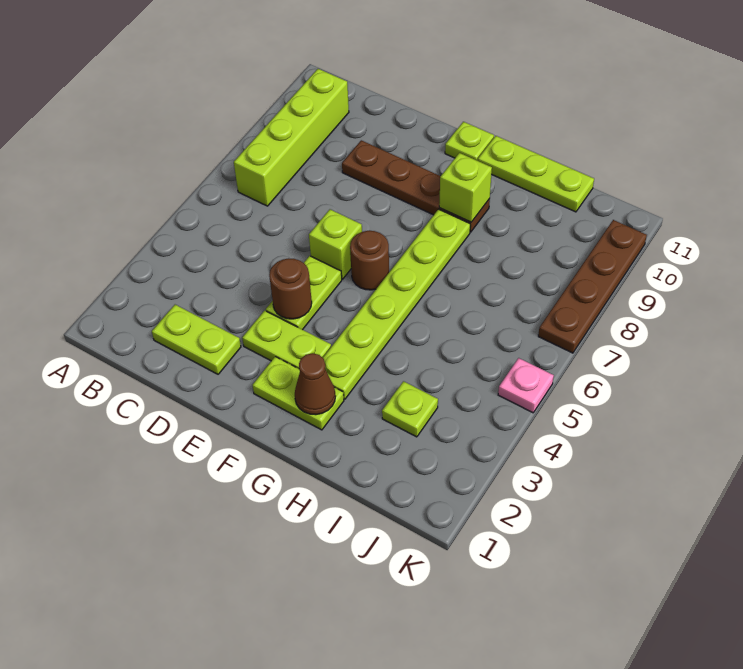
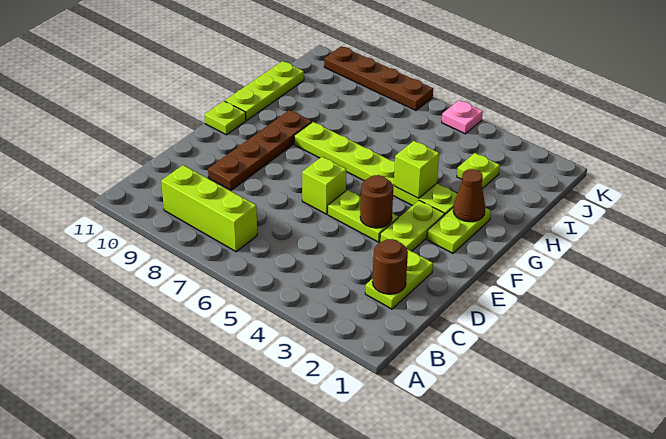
lime brick B7:B10 level 1 -> lime brick B7:B9 level 1
brown round brick F6 level 1 -> brown round brick C2 level 2
lime brick G9 level 2 -> lime brick G4 level 2

